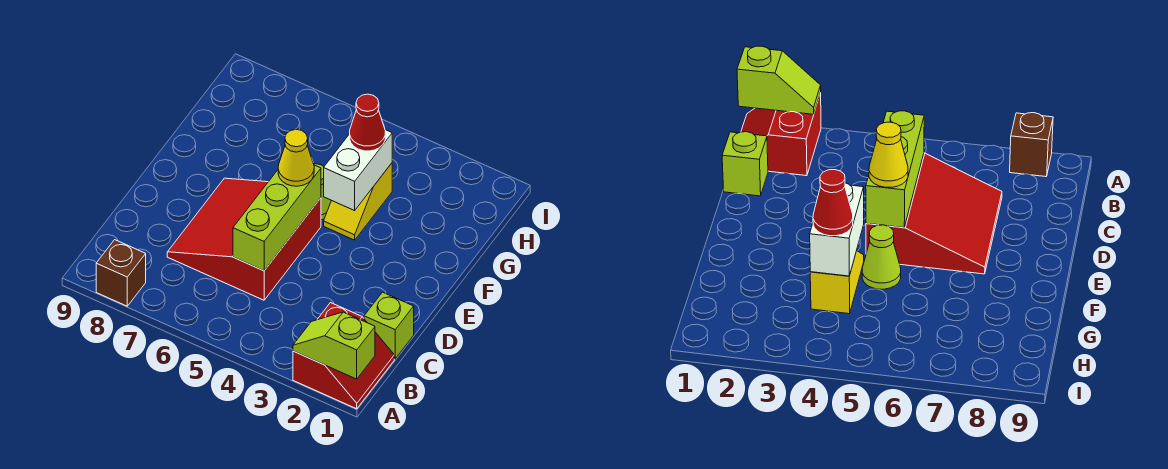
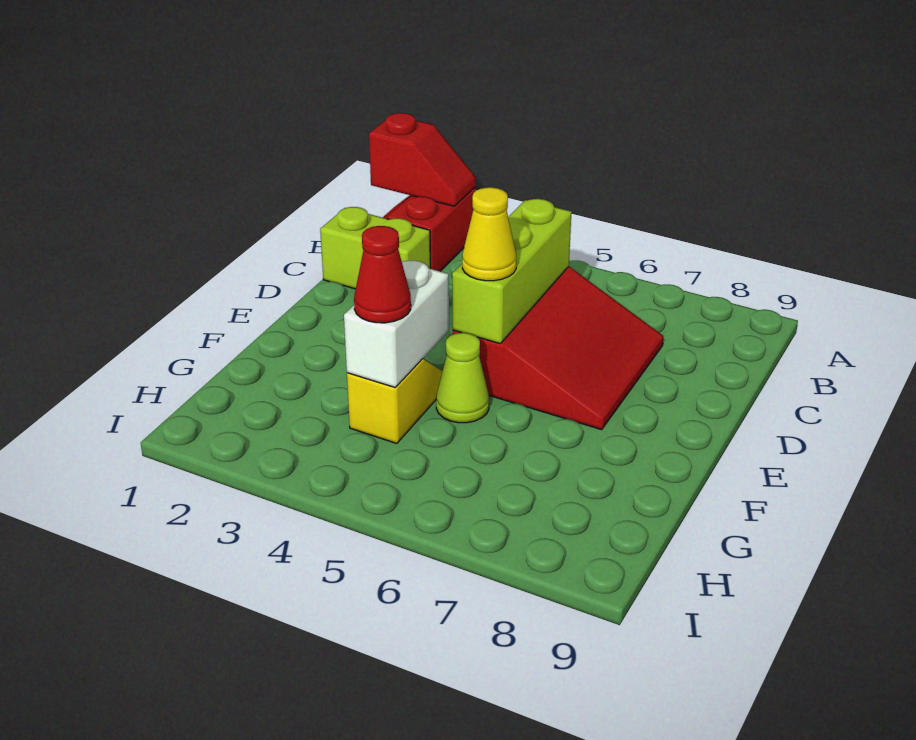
lime slope A1:A2 level 2 top 1 -> red slope A1:A2 level 2 top 1
brown brick A8 level 1 -> none
lime brick C1 level 1 -> lime brick C1:C2 level 1

